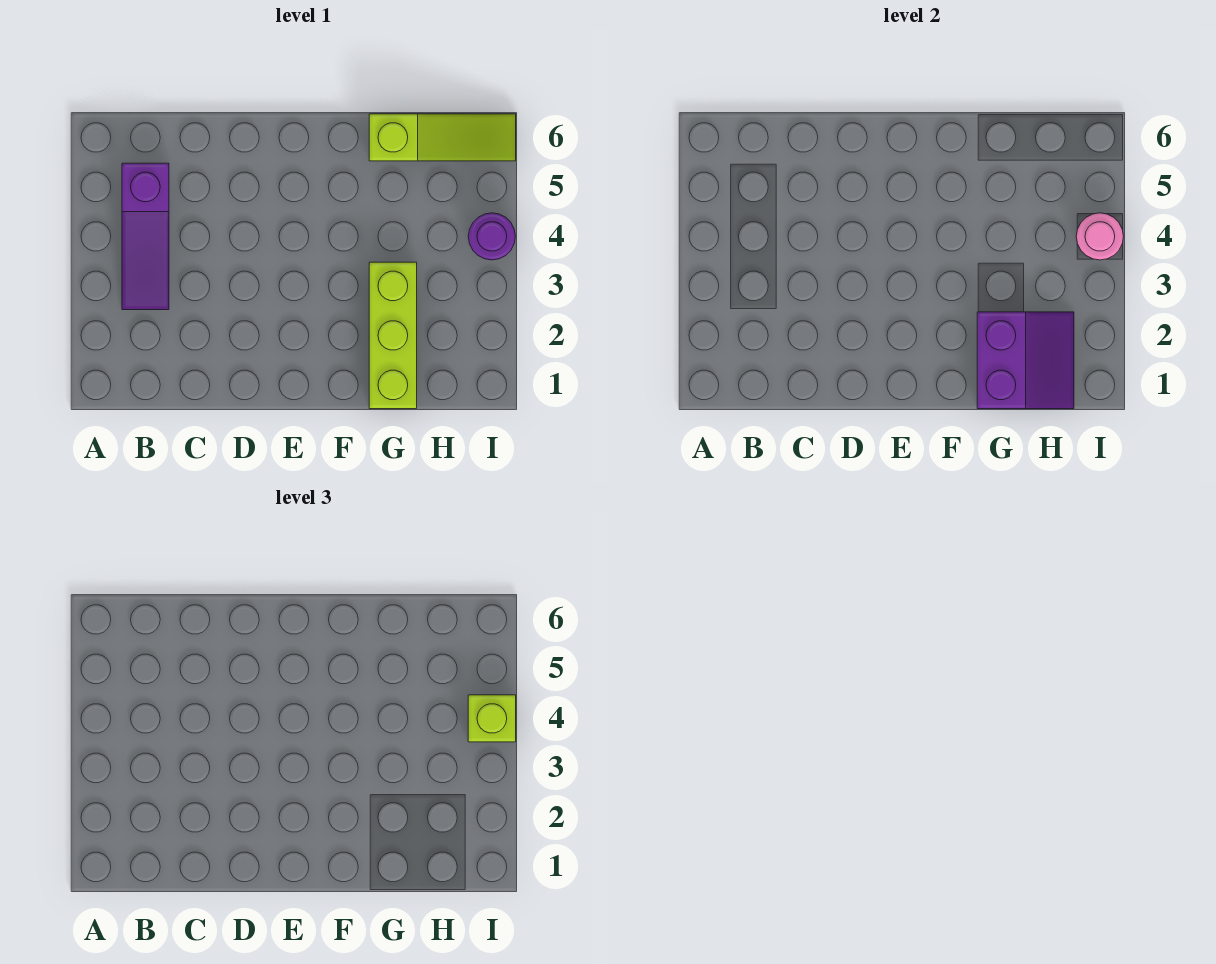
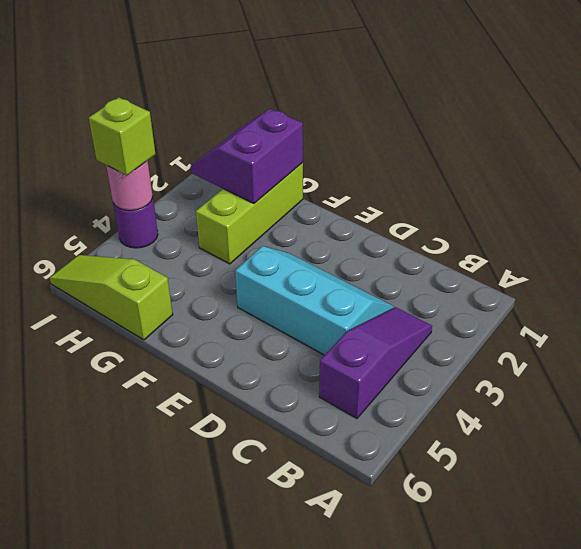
none -> cyan slope C3:E4 level 1 top 4

